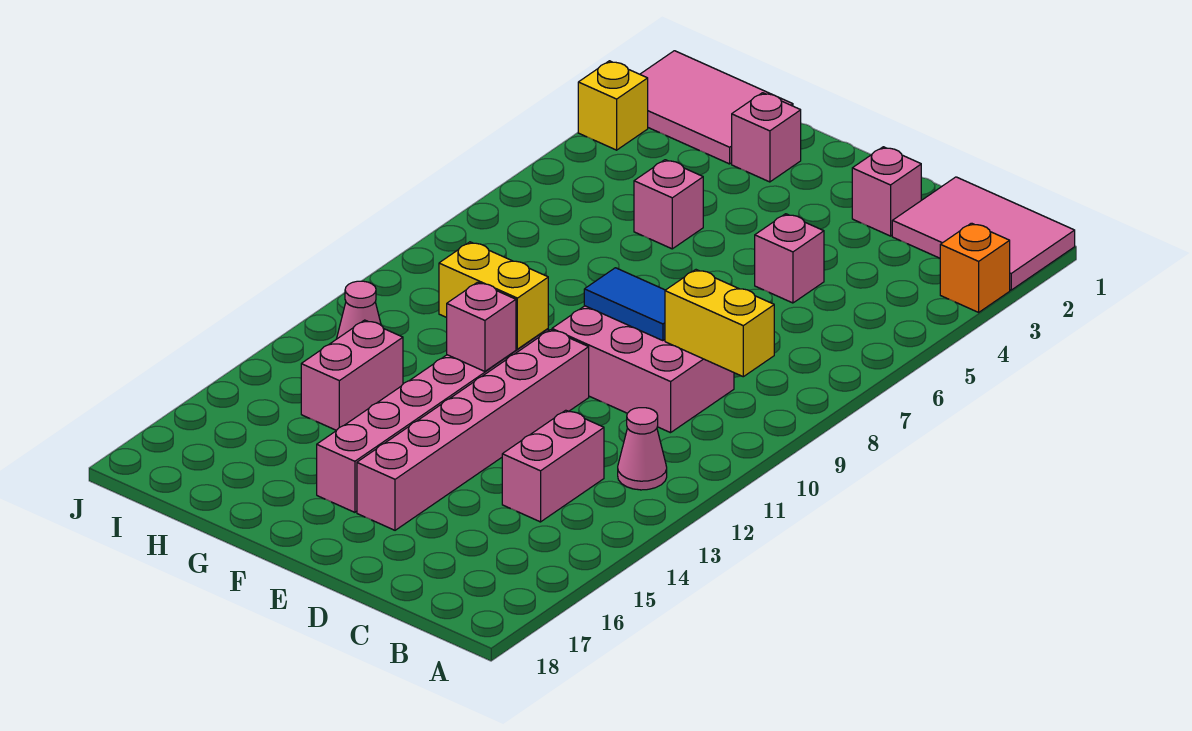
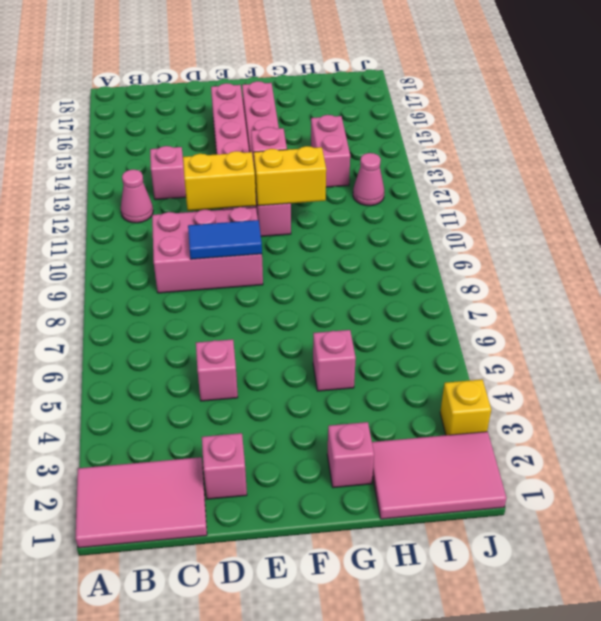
orange brick A3 level 1 -> none
yellow brick B9:C9 level 2 -> yellow brick D11:E11 level 2
pink brick C13:C14 level 1 -> pink brick C13 level 1

